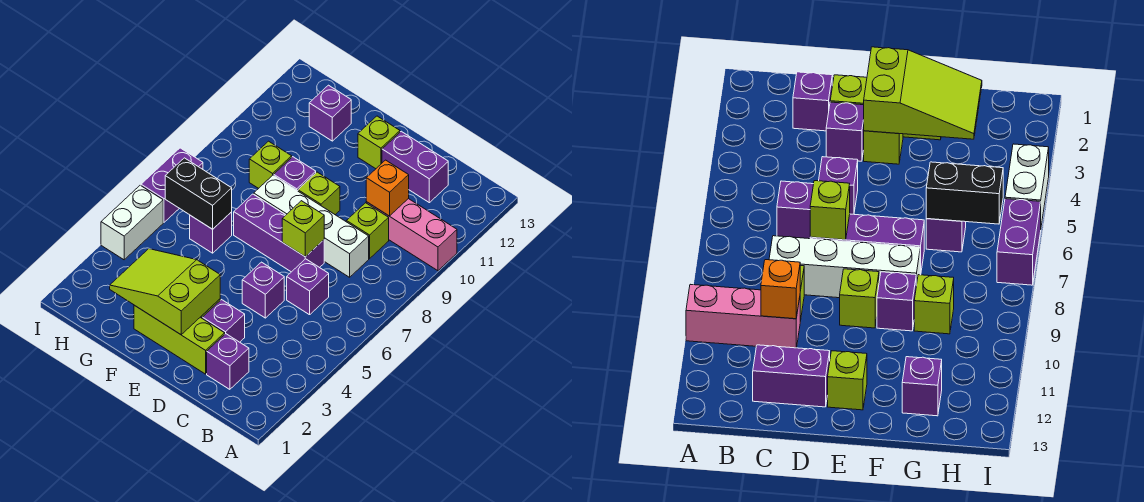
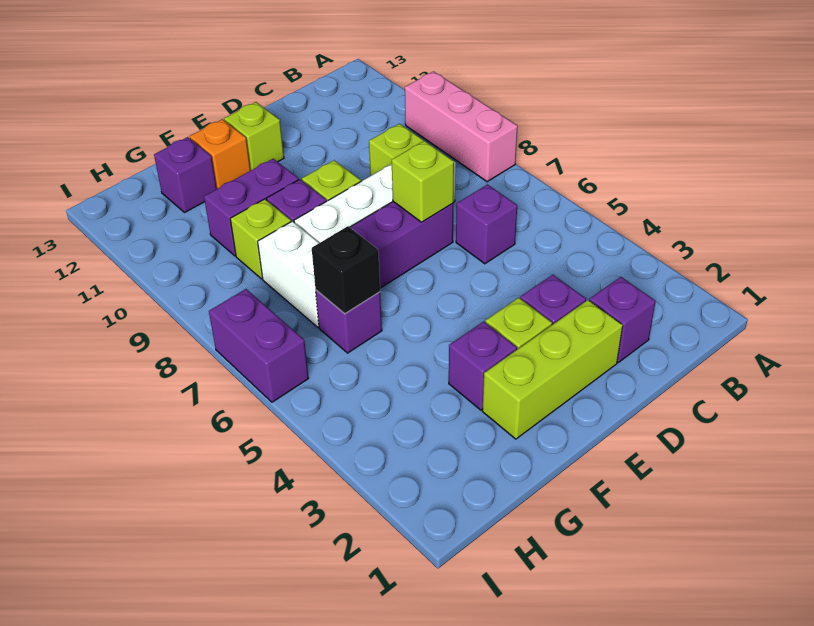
pink brick A10:C10 level 1 -> pink brick A8:A10 level 1
orange brick C10 level 2 -> orange brick F12 level 1
purple brick C12:D12 level 1 -> purple brick F10:G10 level 1
purple brick D5 level 1 -> purple brick F3 level 1
lime slope E2:G3 level 2 top E -> none
black brick G6:H6 level 2 -> black brick G6 level 2
white brick I4:I5 level 1 -> white brick G7:G8 level 1

